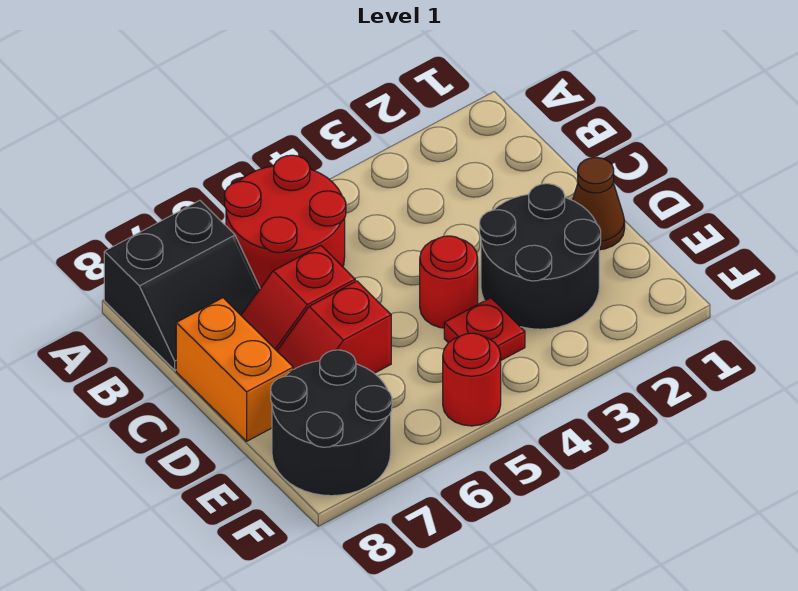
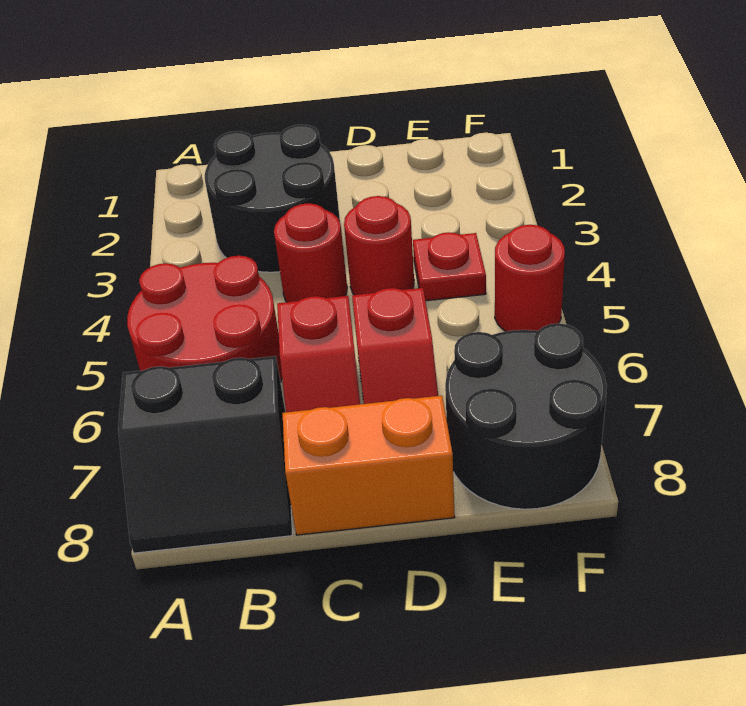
black slope A7:B8 level 1 top A -> black slope A7:B8 level 1 top 7
none -> red round brick C4 level 1
brown cone D1 level 1 -> none
black round brick D2:E3 level 1 -> black round brick B2:C3 level 1

